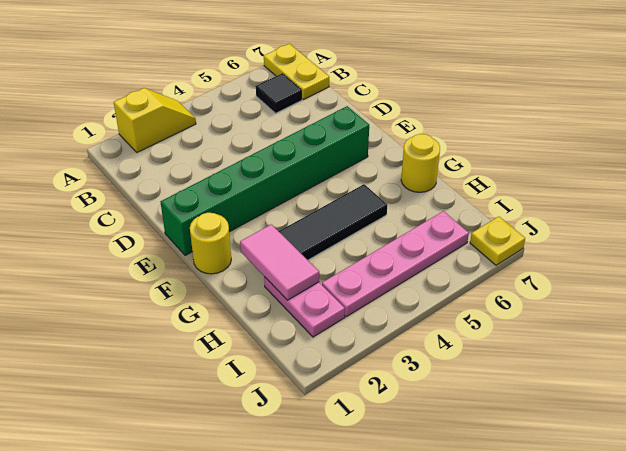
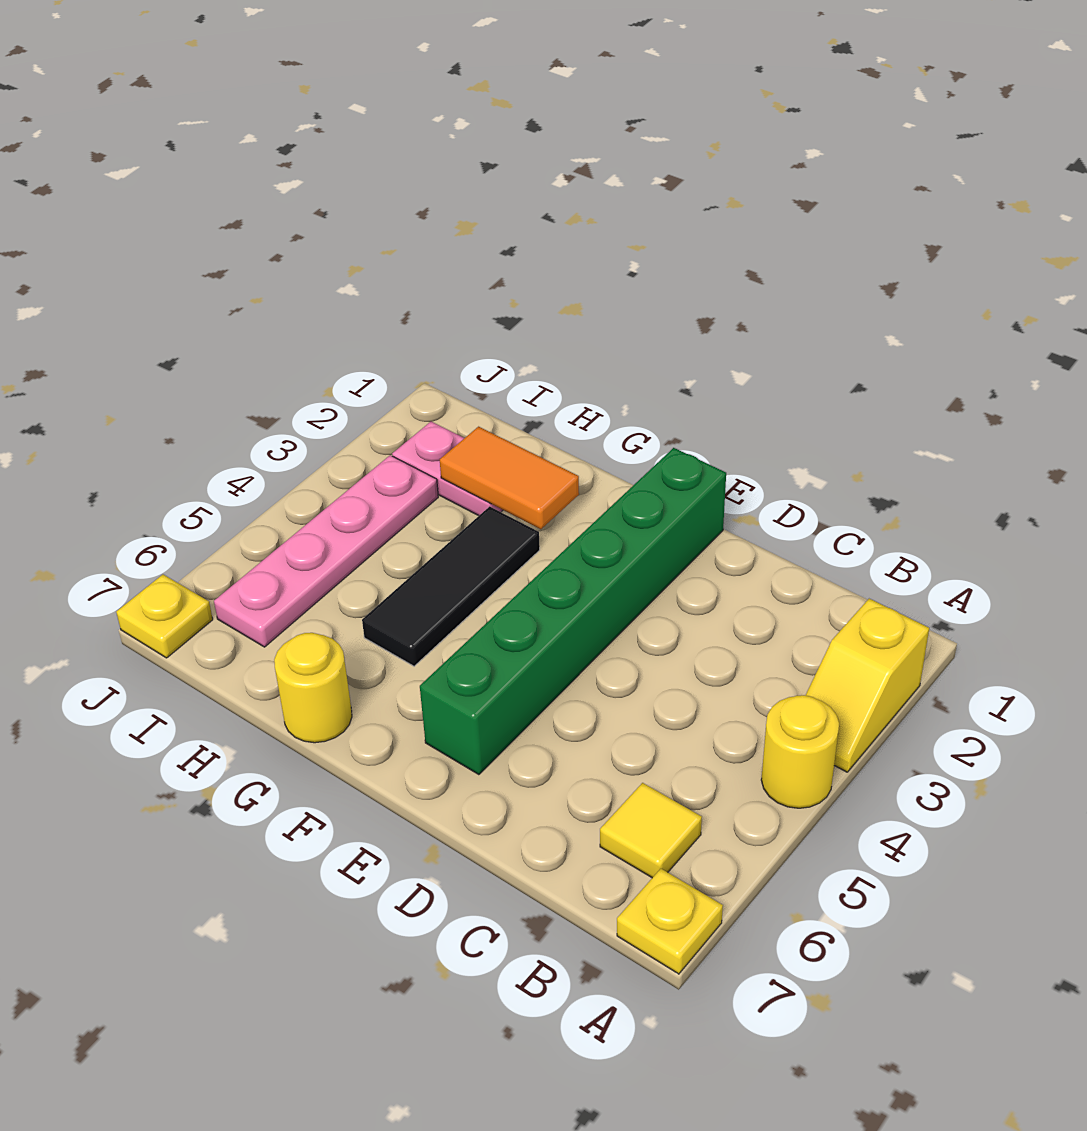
yellow plate A7:B7 level 1 -> yellow plate A7 level 1
black tile B6 level 1 -> yellow tile B6 level 1
yellow round brick F1 level 1 -> yellow round brick A4 level 1
pink tile G2:H2 level 2 -> orange tile G2:H2 level 2

